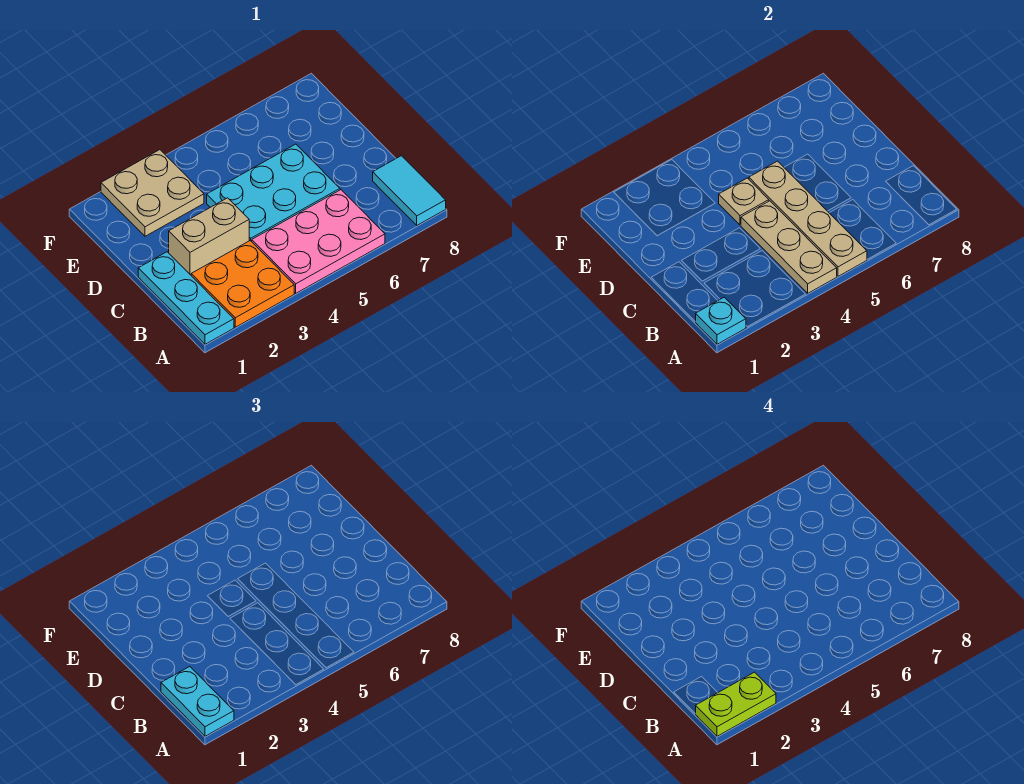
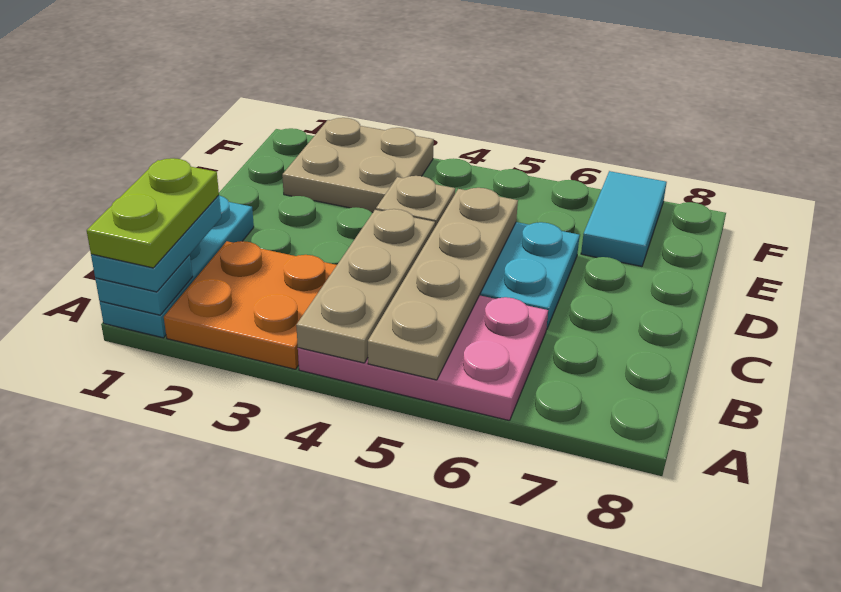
lime plate A1:A2 level 4 -> lime plate A1:B1 level 4
cyan tile A8:B8 level 1 -> cyan tile E7:F7 level 1
tan brick C2:C3 level 1 -> none

